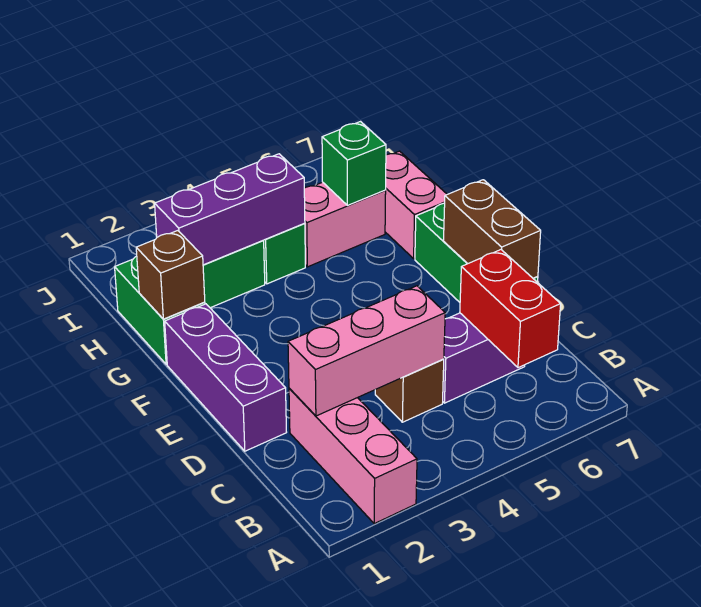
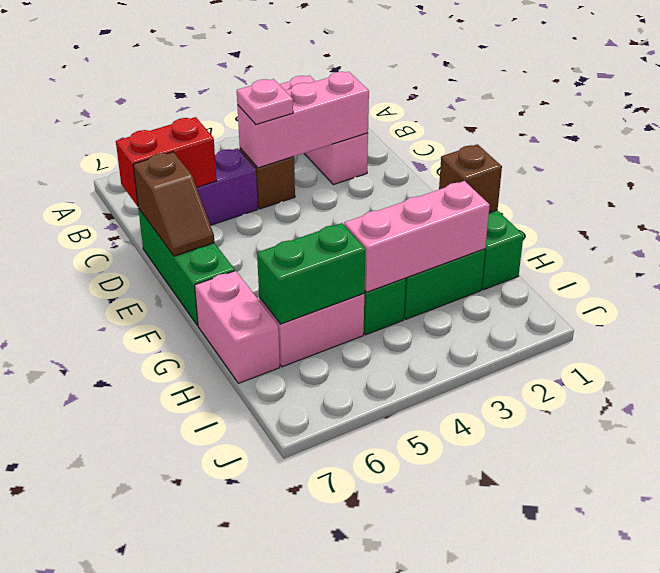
red brick B6:C6 level 2 -> red brick C6:C7 level 2
none -> pink plate C4 level 3
purple brick D1:F1 level 1 -> none
brown brick D7:E7 level 2 -> brown slope D7:E7 level 2 top D
purple brick H2:H4 level 2 -> pink brick H2:H4 level 2
green brick H6 level 2 -> green brick H5:H6 level 2

